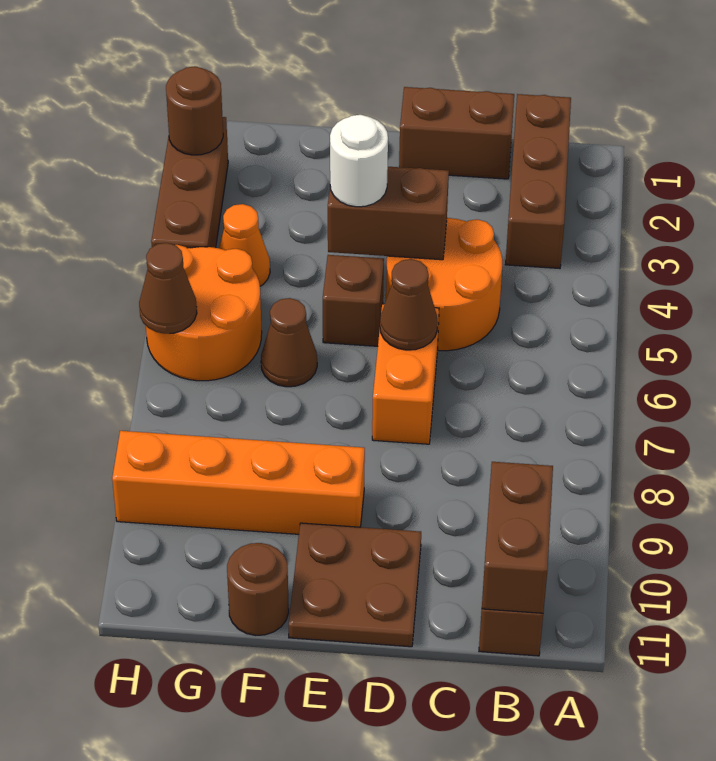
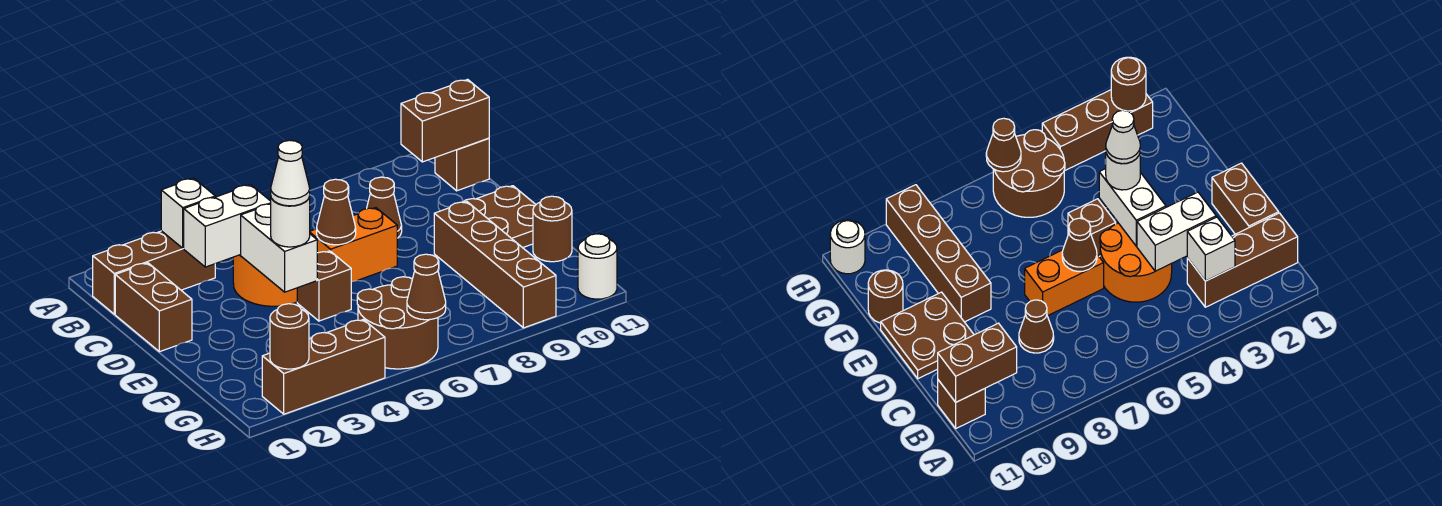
none -> white brick B3 level 2
none -> white brick C3:C4 level 2
brown brick D4:E4 level 2 -> white brick D4:E4 level 2
none -> white cone E4 level 4
orange brick E9:H9 level 1 -> brown brick E9:H9 level 1
brown cone F6 level 1 -> brown cone C8 level 1
orange cone G4 level 1 -> none
orange round brick G5:H6 level 1 -> brown round brick G5:H6 level 1
none -> white round brick H11 level 1

